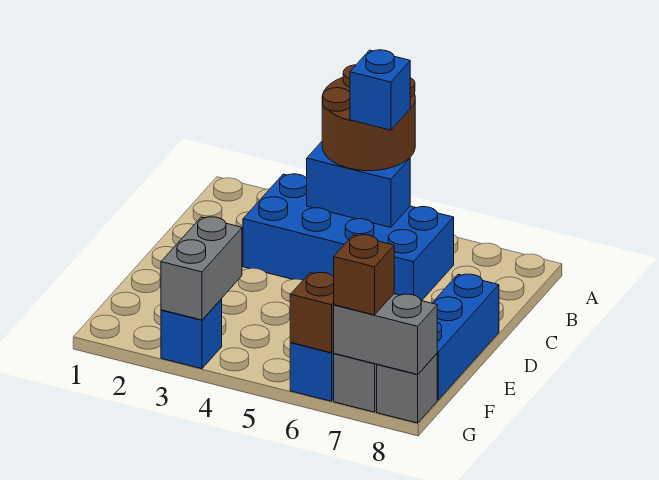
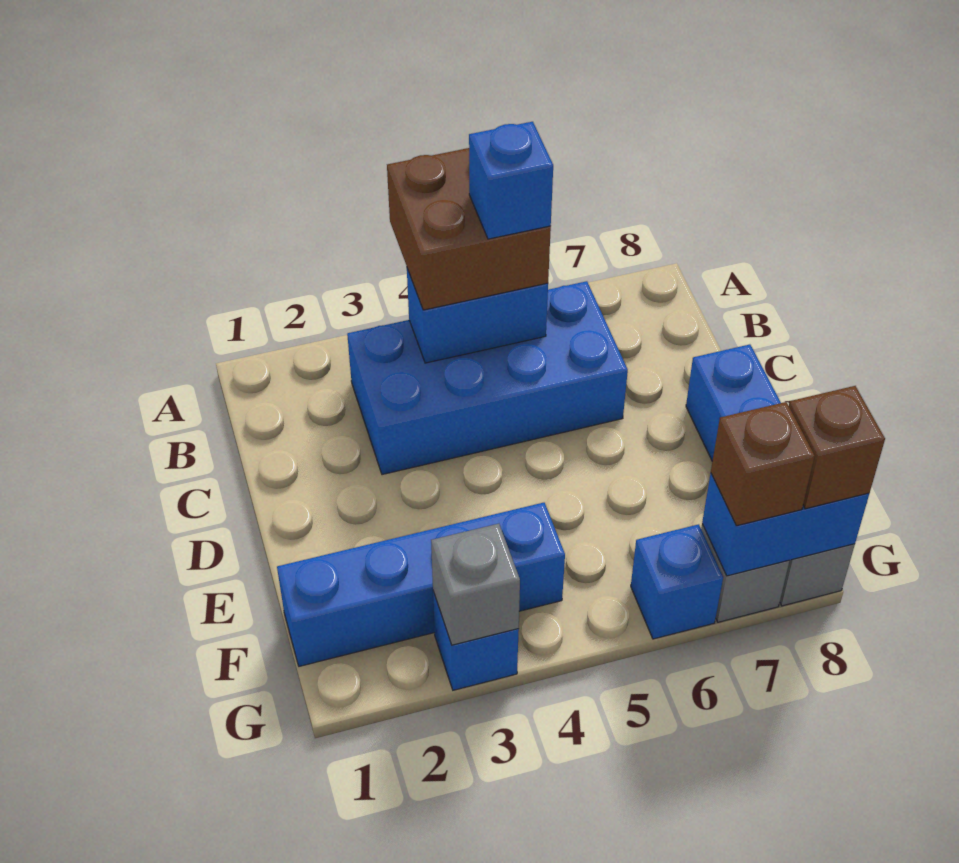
brown round brick A4:B5 level 3 -> brown brick A4:B5 level 3
none -> blue brick F1:F4 level 1
grey brick F3:G3 level 2 -> grey brick G3 level 2
brown brick G6 level 2 -> brown brick G8 level 3
grey brick G7:G8 level 2 -> blue brick G7:G8 level 2

